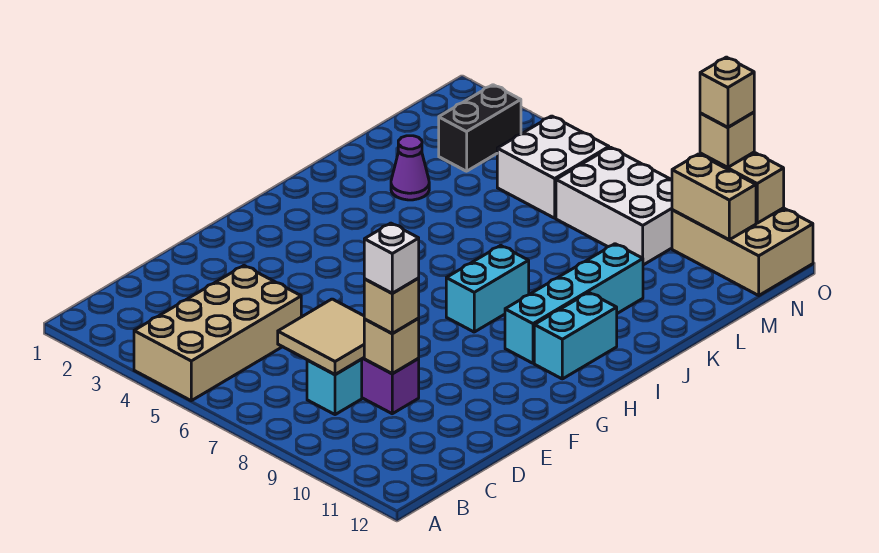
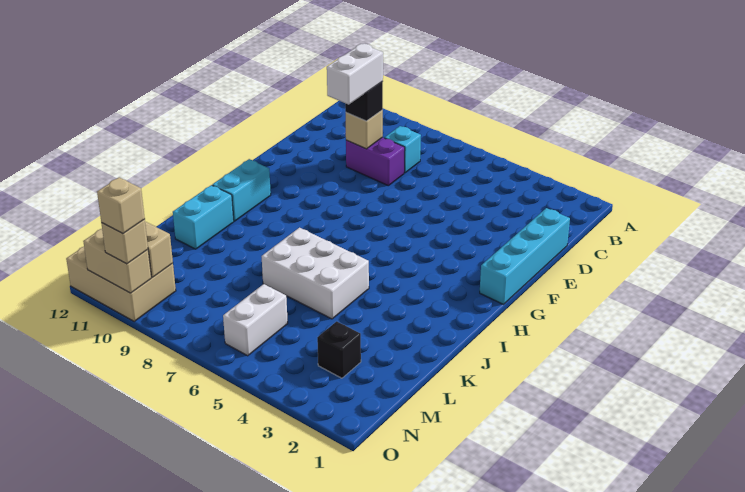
tan brick A4:D5 level 1 -> none
tan tile C7:D8 level 2 -> none
tan brick D9 level 3 -> black brick D9 level 3
white brick D9 level 4 -> white brick D9:E9 level 4
cyan brick H8:I8 level 1 -> cyan brick J11:K11 level 1
cyan brick H10:K10 level 1 -> cyan brick D1:G1 level 1
purple cone K3 level 1 -> none
black brick M3:N3 level 1 -> black brick M3 level 1
white brick M5:N6 level 1 -> white brick M6:N6 level 1
white brick M7:N9 level 1 -> white brick J5:K7 level 1

